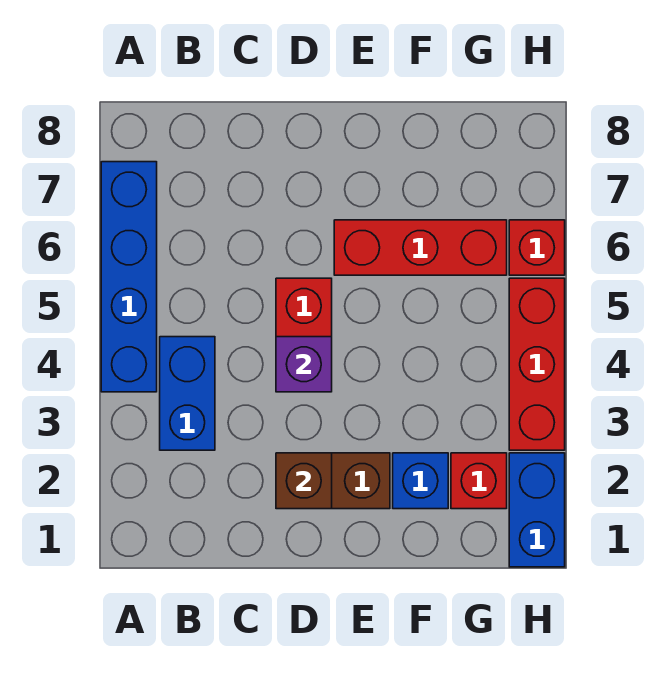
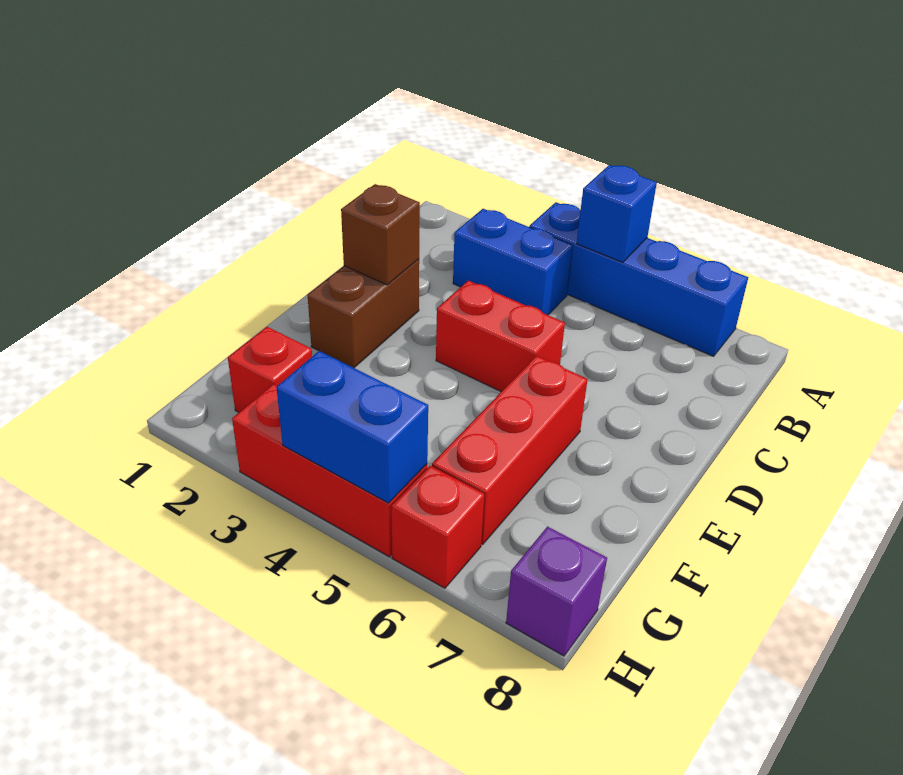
purple brick D4 level 2 -> purple brick H8 level 1
blue brick F2 level 1 -> blue brick A5 level 2
blue brick H1:H2 level 1 -> blue brick H4:H5 level 2

